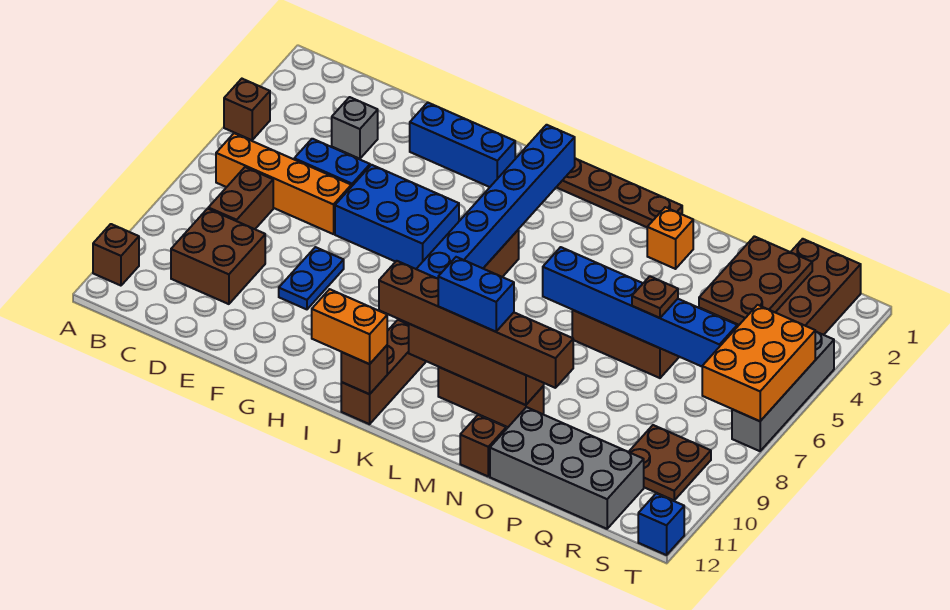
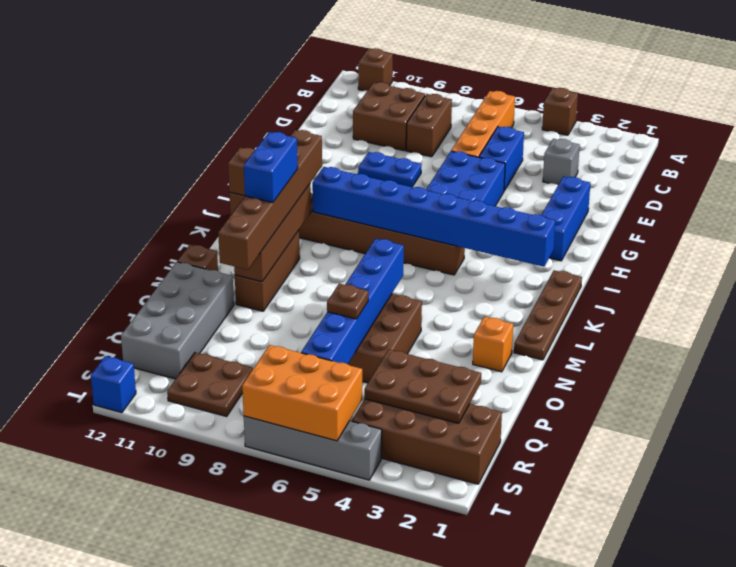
brown brick C7:C8 level 1 -> brown brick C8:D8 level 1
orange brick I12:J12 level 3 -> none

